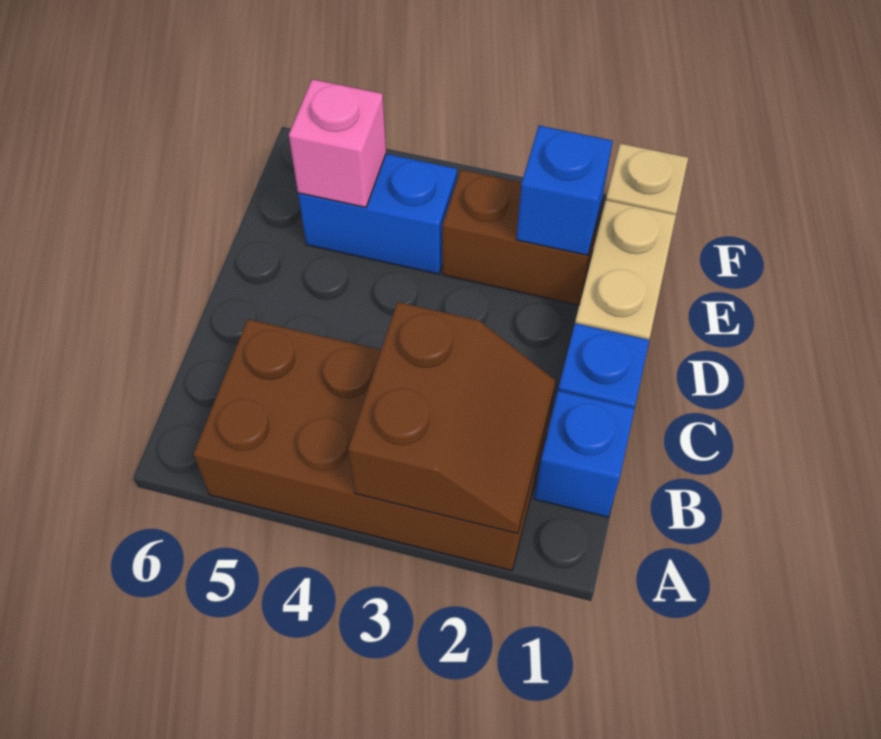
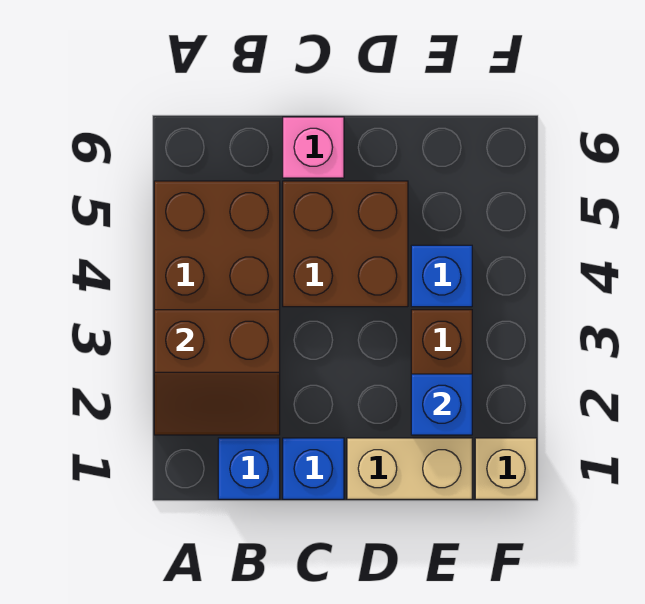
none -> brown brick C4:D5 level 1
blue brick E4:E5 level 1 -> blue brick E4 level 1
pink brick E5 level 2 -> pink brick C6 level 1

